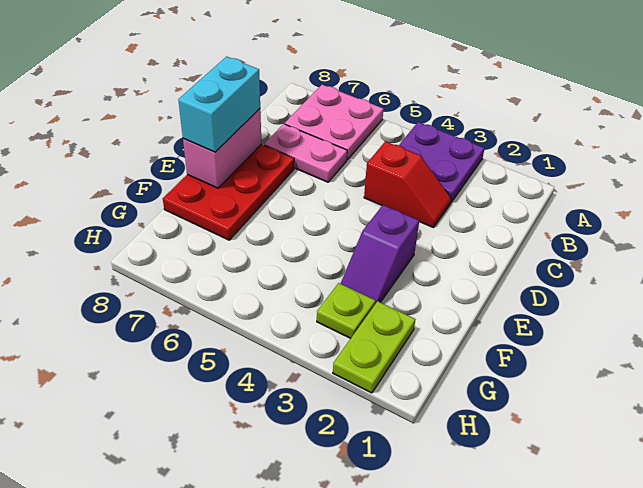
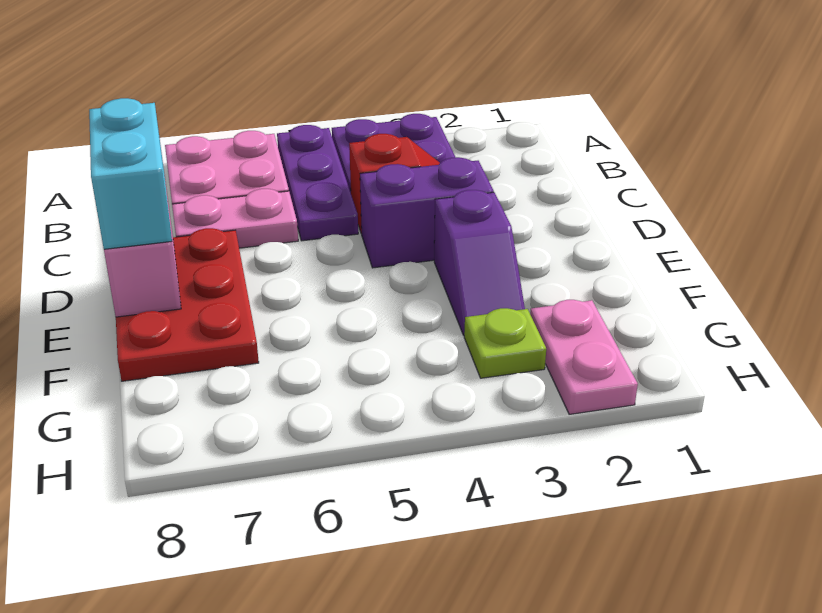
none -> purple plate A5:C5 level 1
none -> purple brick D3:D4 level 1
lime plate G2:H2 level 1 -> pink plate G2:H2 level 1

